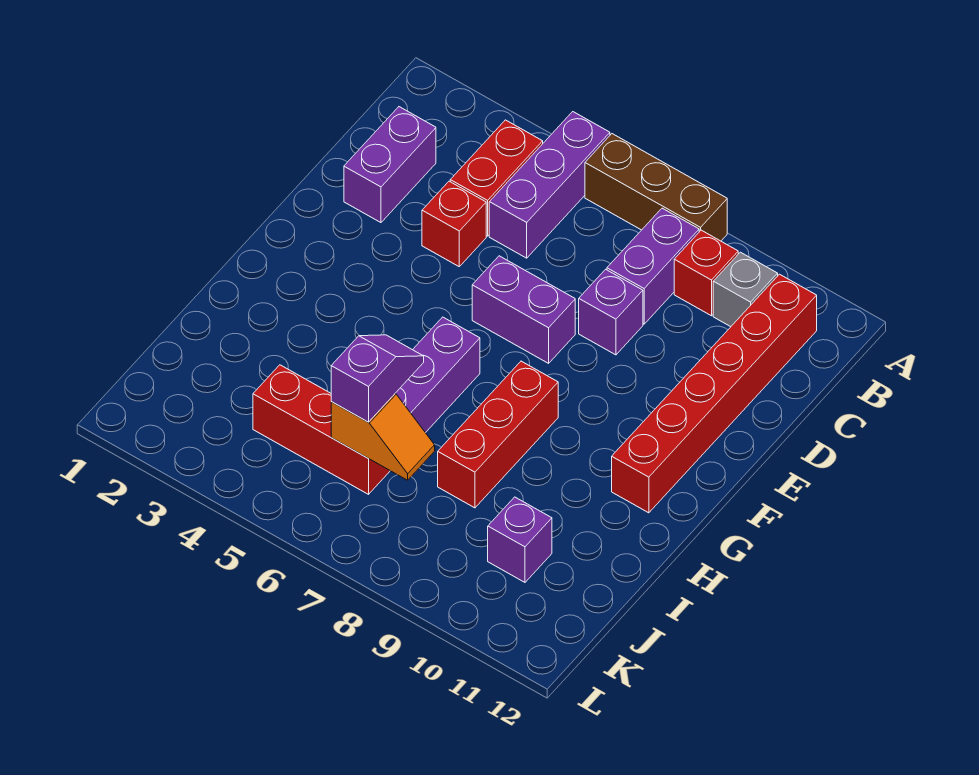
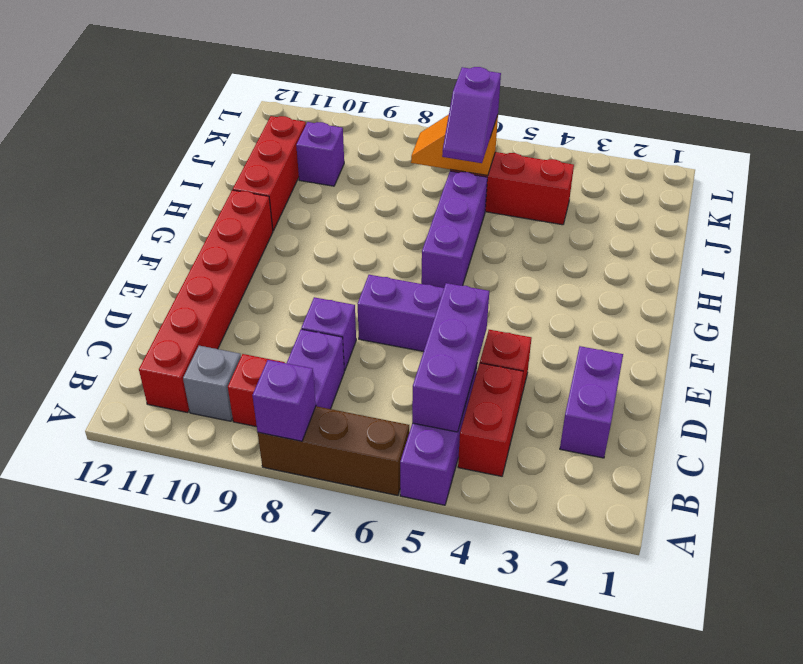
none -> purple brick A8 level 2
none -> purple brick B5:D5 level 2
red brick G8:I8 level 1 -> red brick H11:J11 level 1

